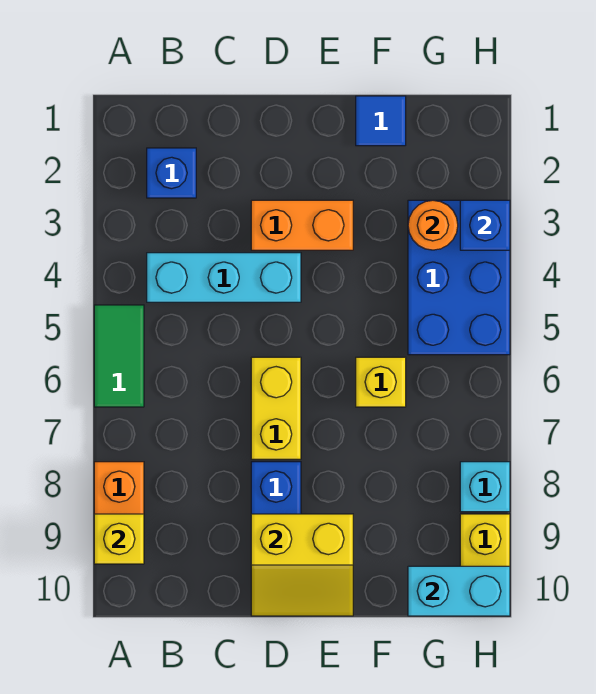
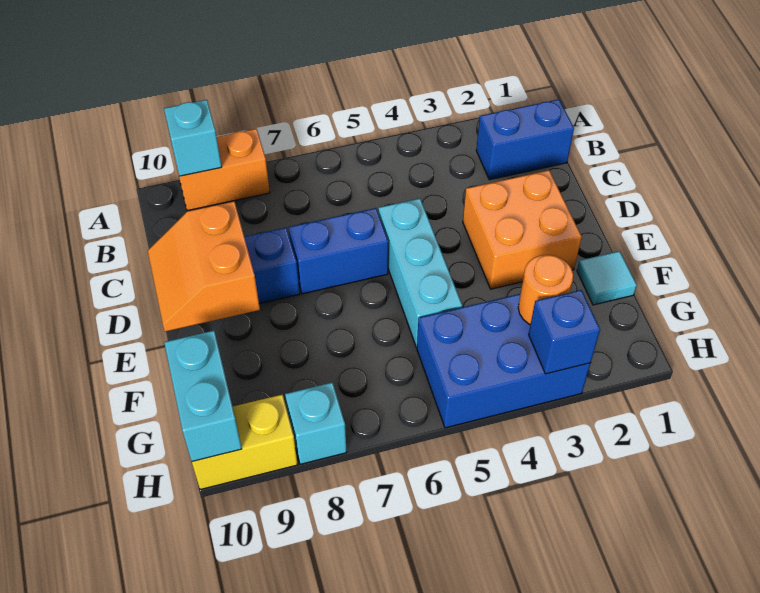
green tile A5:A6 level 1 -> none
yellow brick A9 level 2 -> cyan brick A9 level 2
blue brick B2 level 1 -> blue brick B1:B2 level 1
cyan brick B4:D4 level 1 -> cyan brick D5:F5 level 1
orange brick D3:E3 level 1 -> orange brick D2:E3 level 1
yellow brick D6:D7 level 1 -> blue brick D6:D7 level 1
yellow slope D9:E10 level 2 top 9 -> orange slope D9:E10 level 2 top 9
blue tile F1 level 1 -> cyan tile F1 level 1
yellow brick F6 level 1 -> none

